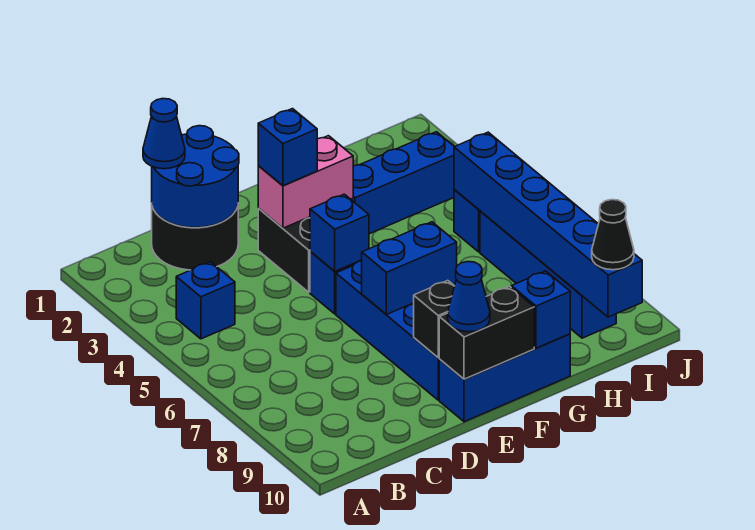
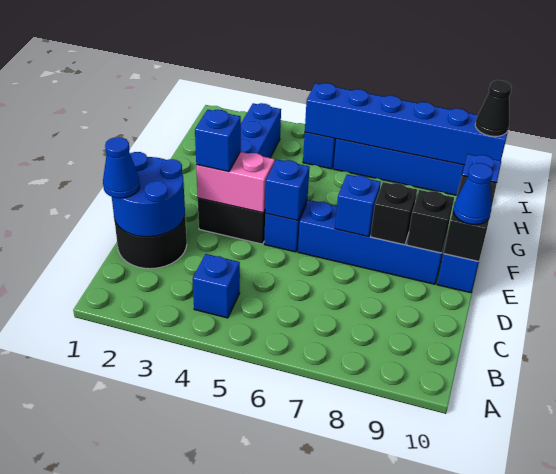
pink brick E3:F3 level 2 -> pink brick E3:E4 level 2
blue brick E7:F7 level 2 -> blue brick E7 level 2
none -> black brick E8 level 2

